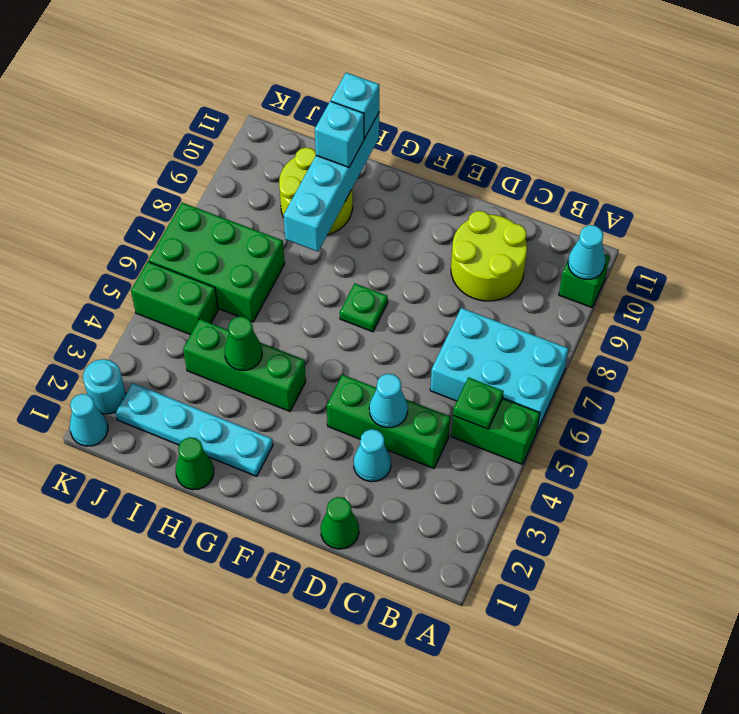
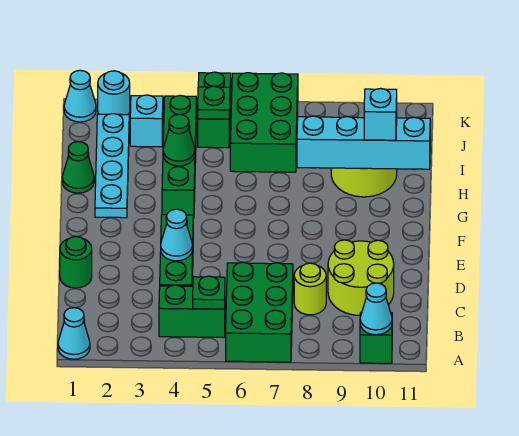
green brick A5:B5 level 1 -> green brick B4:B5 level 1
cyan brick A6:C7 level 1 -> green brick A6:C7 level 1
none -> lime round brick C8 level 1
green cone D1 level 1 -> green round brick D1 level 1
cyan cone D3 level 1 -> cyan cone A1 level 1
green plate F7 level 1 -> green plate J5 level 2
green brick G4:I4 level 1 -> green brick G4:J4 level 1
cyan brick H11 level 3 -> cyan brick J3 level 1

